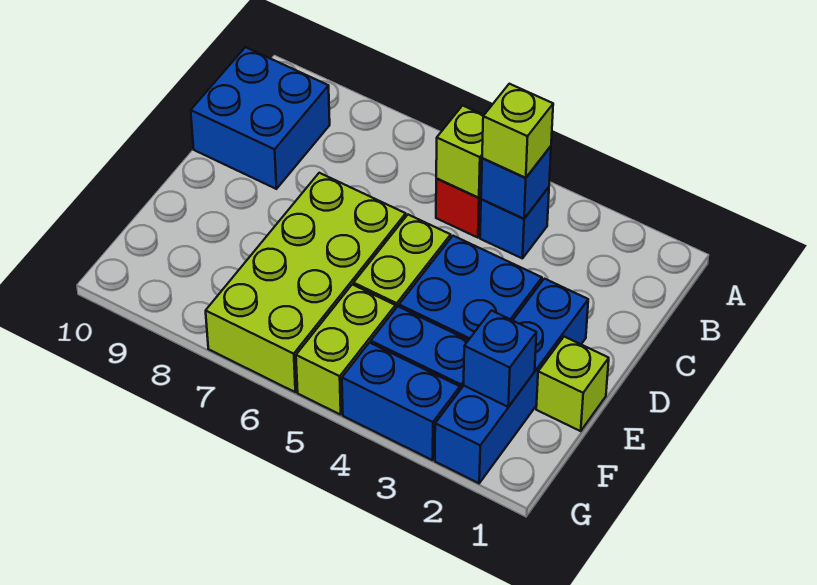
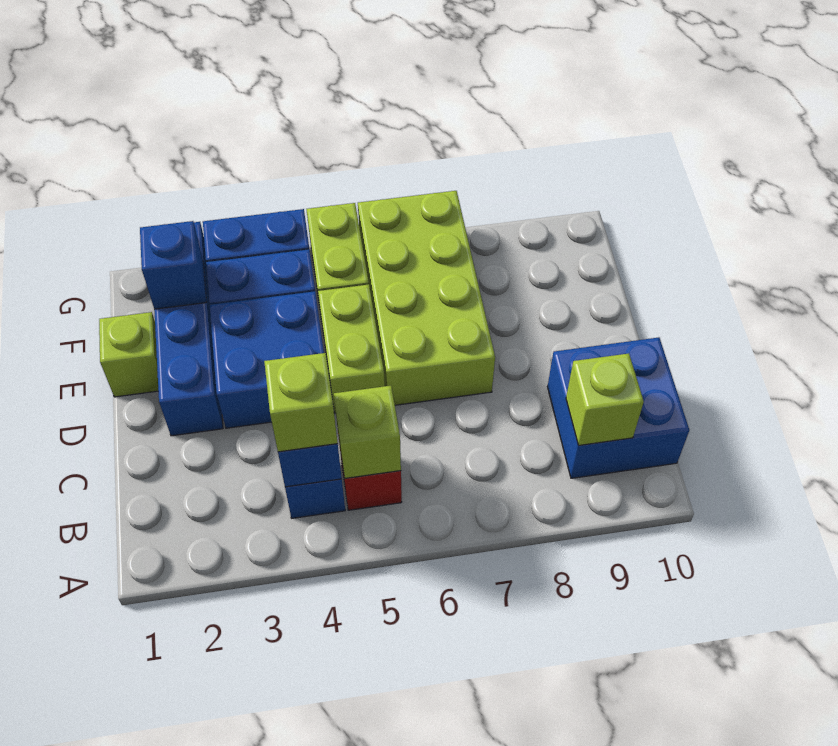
none -> lime brick B9 level 2

